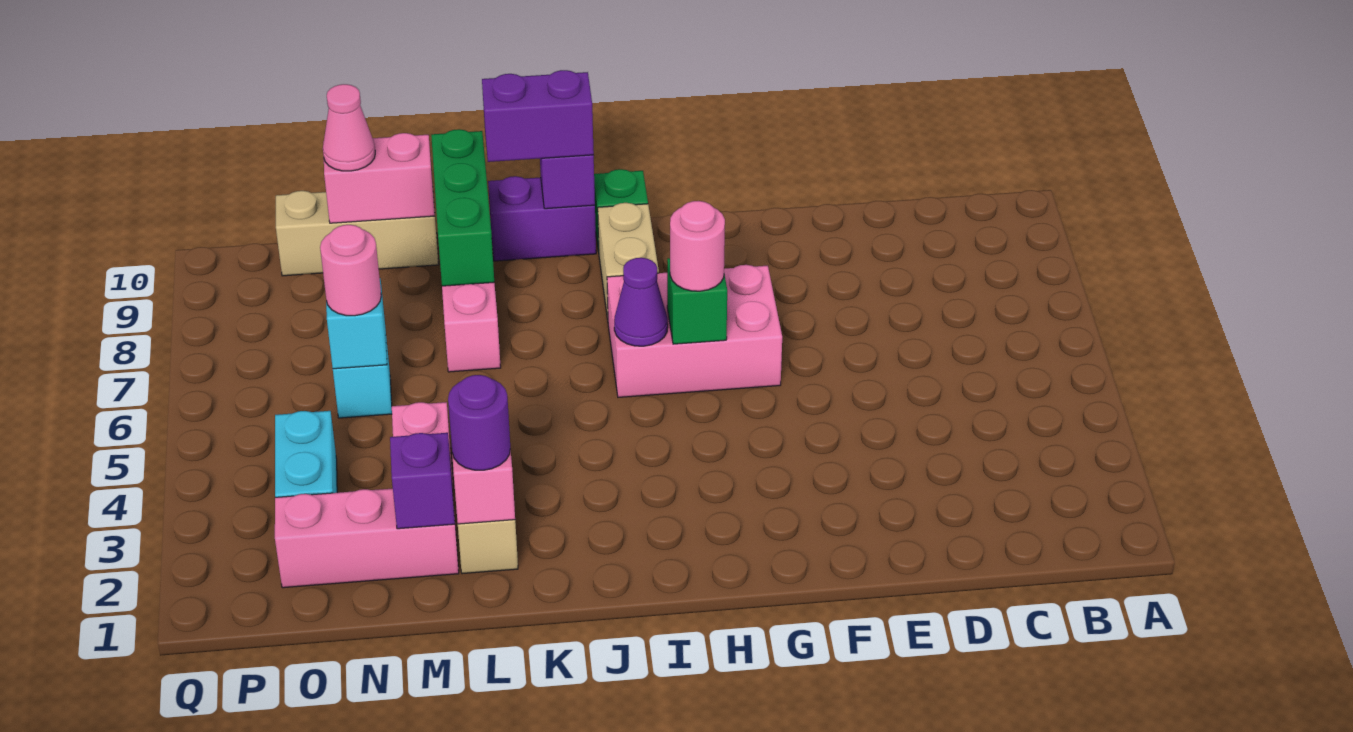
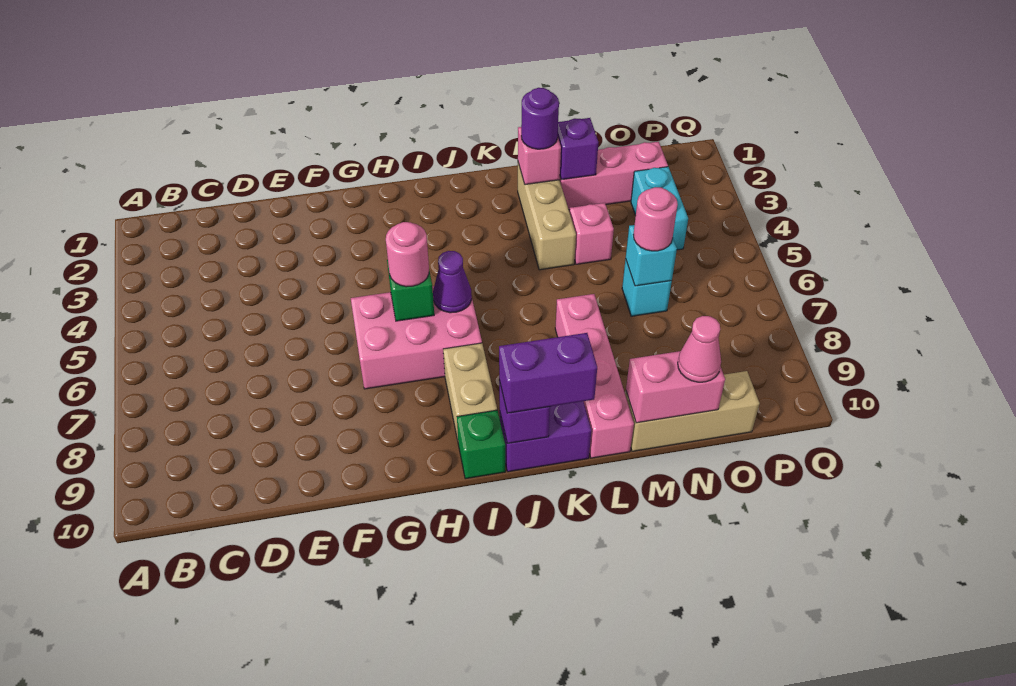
green brick L8:L10 level 2 -> none

